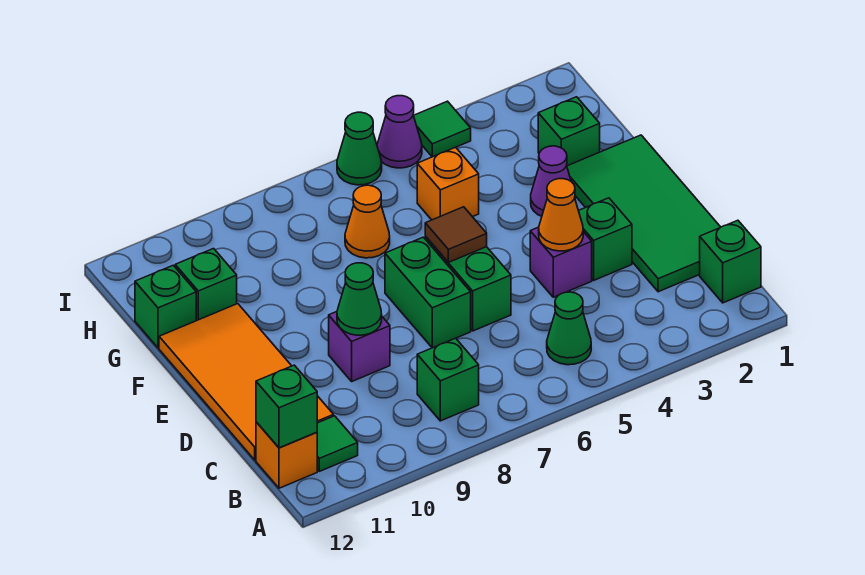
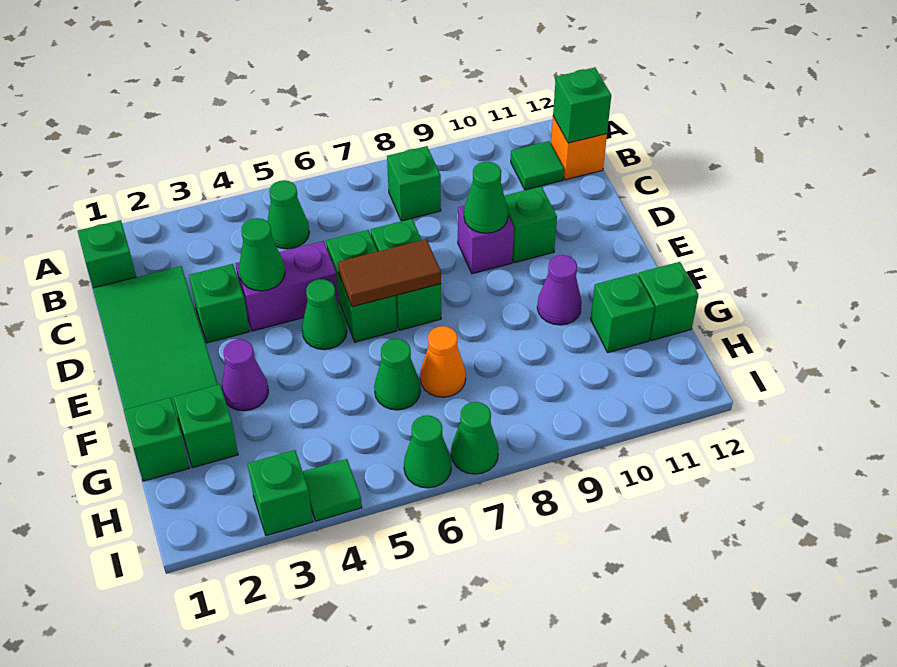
orange tile C11:F12 level 1 -> none
purple brick D4 level 1 -> purple brick D4:D5 level 1
orange cone D4 level 2 -> green cone D4 level 2
none -> green brick D10 level 1
none -> green cone E5 level 1
brown tile E6 level 2 -> brown tile E6:E7 level 2
none -> green brick G1 level 1
orange brick G5 level 1 -> none
none -> green cone G6 level 1
none -> green brick I3 level 1
purple cone I5 level 1 -> purple cone F10 level 1
none -> green cone I7 level 1

